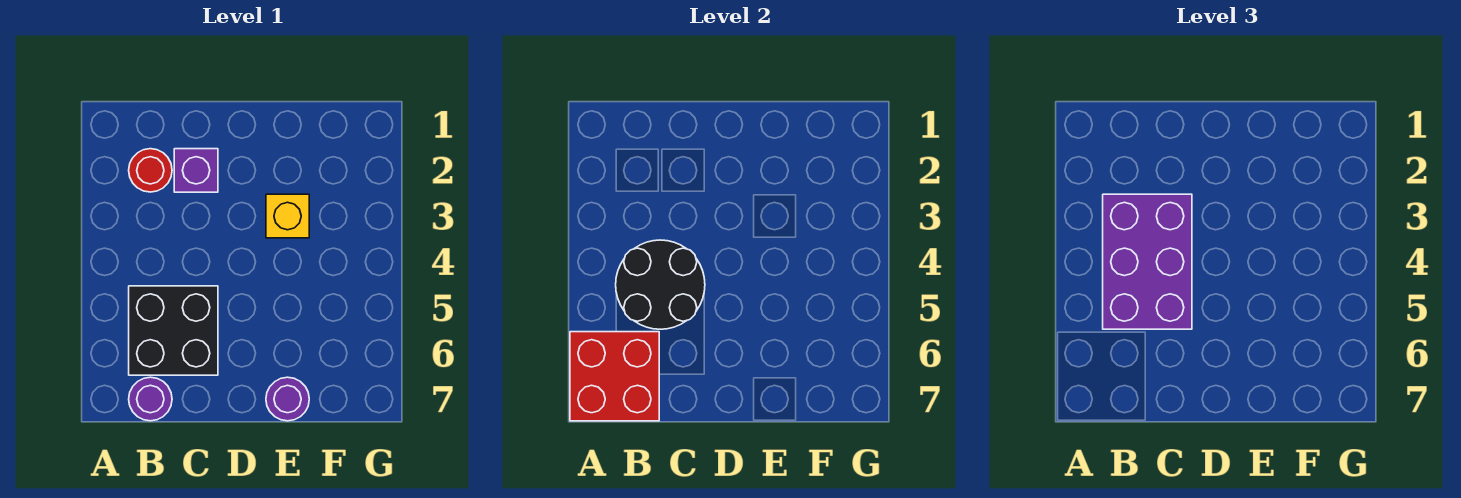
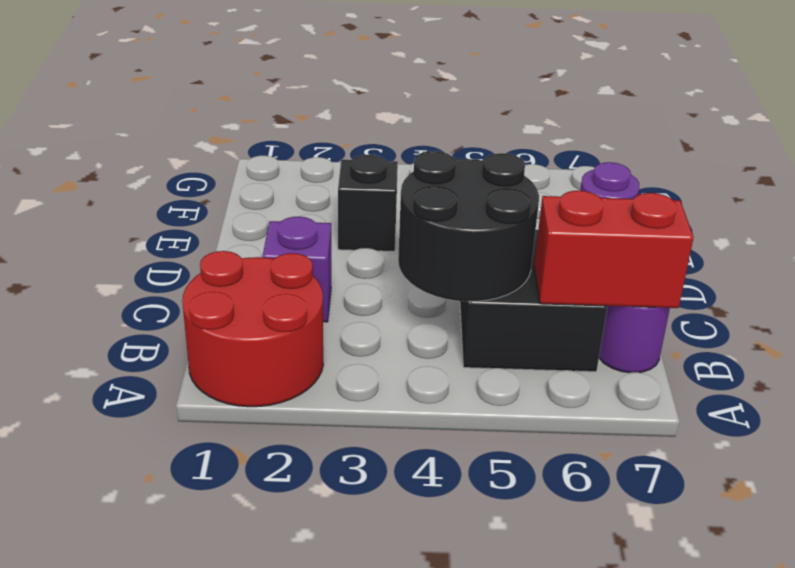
red brick A6:B7 level 2 -> red brick B6:B7 level 2
red round brick B2 level 1 -> red round brick A1:B2 level 1
purple brick B3:C5 level 3 -> none
yellow brick E3 level 1 -> black brick E3 level 1

